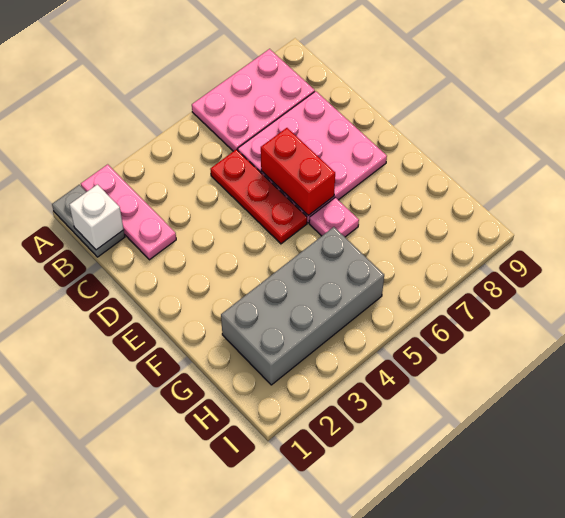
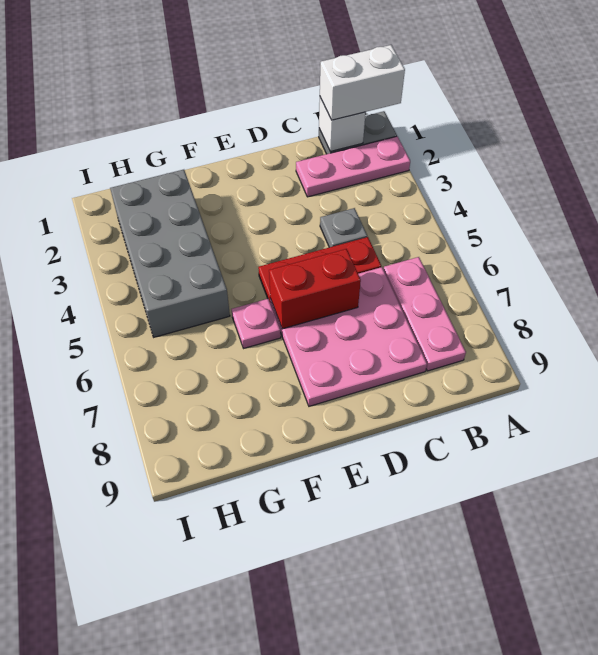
none -> white brick A1:B1 level 3
pink plate A6:B8 level 1 -> pink plate B6:B8 level 1
none -> grey plate C4 level 1

